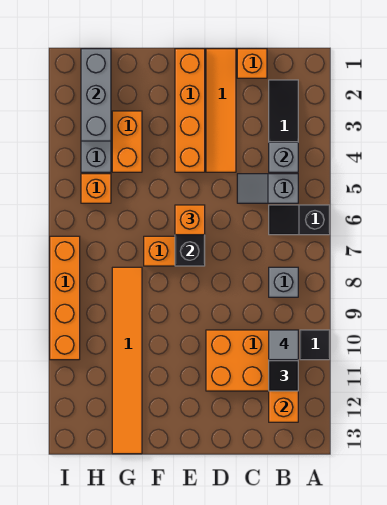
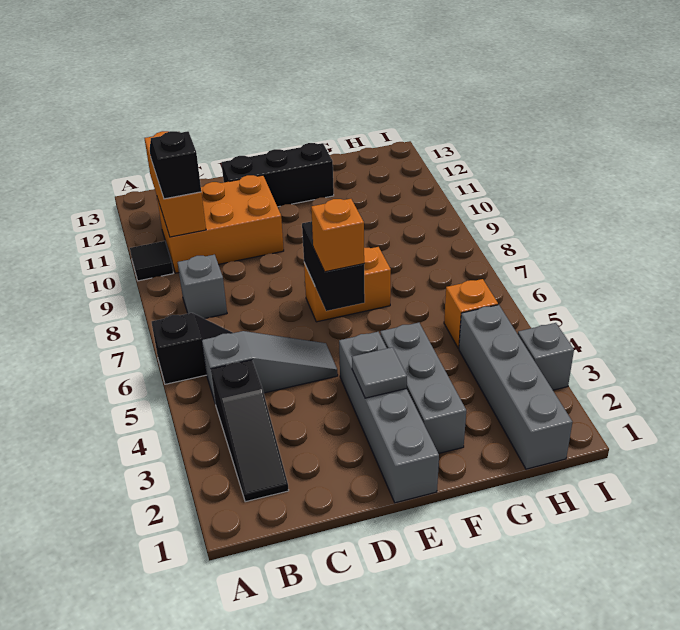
grey brick B4 level 2 -> grey brick I3 level 1
grey slope B5:C5 level 1 top B -> grey slope B5:D5 level 1 top B
grey tile B10 level 4 -> grey tile E3 level 2
orange brick C1 level 1 -> none
orange tile D1:D4 level 1 -> none
none -> black brick D12:F12 level 1
orange brick E1:E4 level 1 -> grey brick E1:E4 level 1
orange brick G3:G4 level 1 -> none
orange tile G8:G13 level 1 -> none
grey brick H1:H3 level 2 -> grey brick F2:F4 level 1
orange brick I7:I10 level 1 -> none

